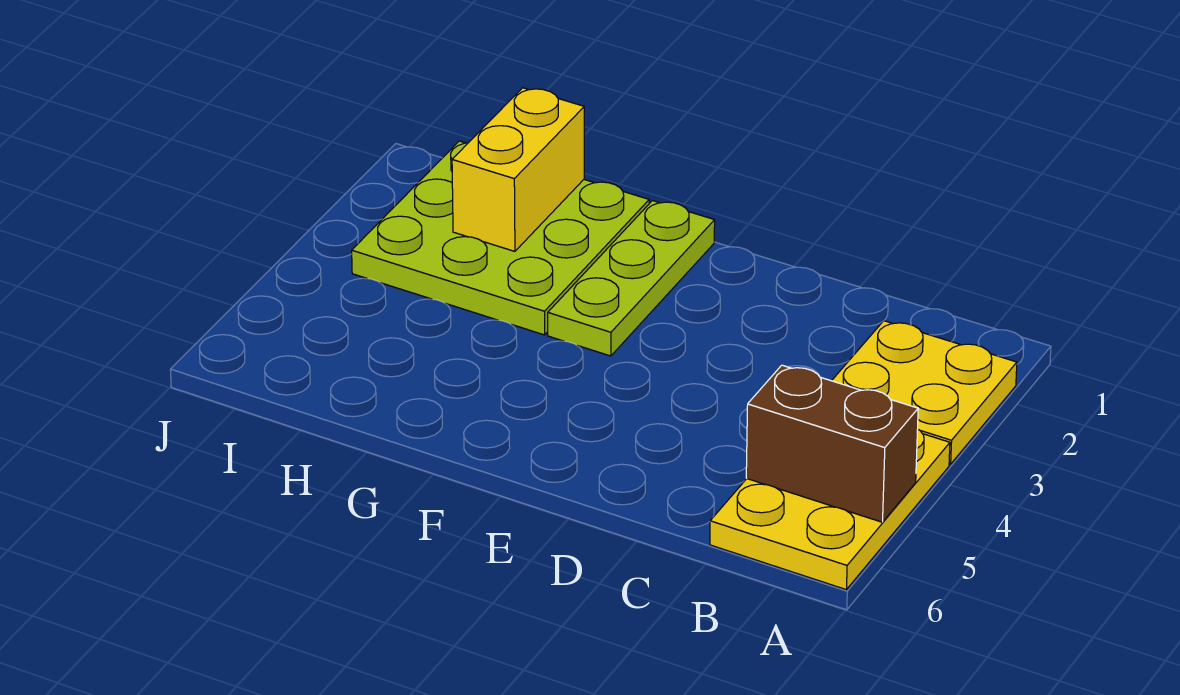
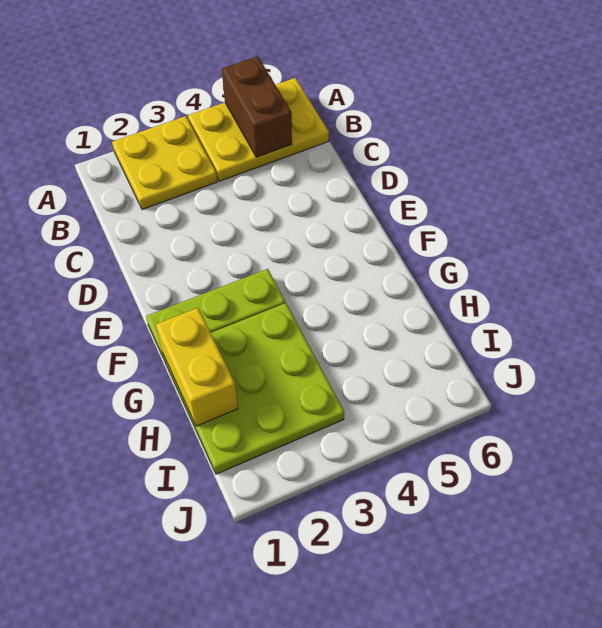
yellow brick H1:H2 level 2 -> yellow brick G1:H1 level 2

